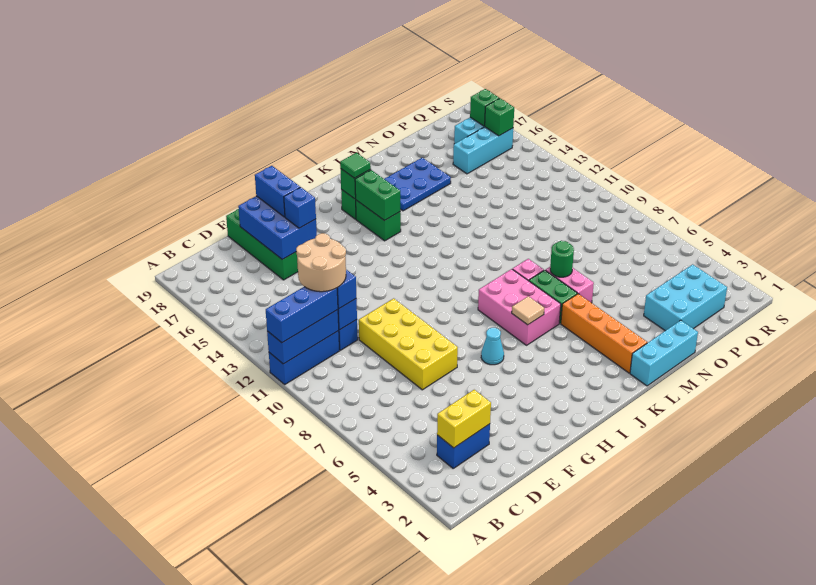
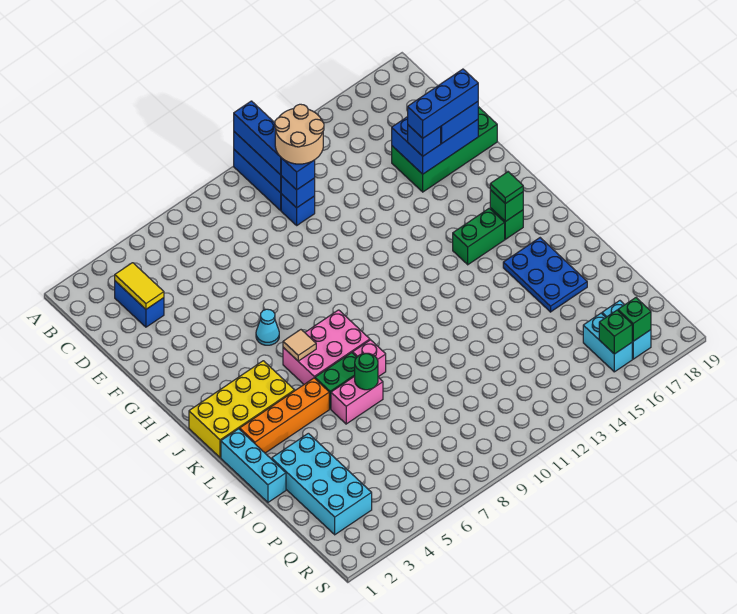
yellow brick C3:D3 level 2 -> yellow tile C3:D3 level 2
yellow brick E7:F10 level 1 -> yellow brick J1:K4 level 1
none -> blue brick F16:F18 level 4
green brick J15:J16 level 2 -> none
cyan brick O2:Q3 level 1 -> cyan brick N2:Q3 level 1
cyan brick P16:R16 level 1 -> cyan brick Q16:R16 level 1

